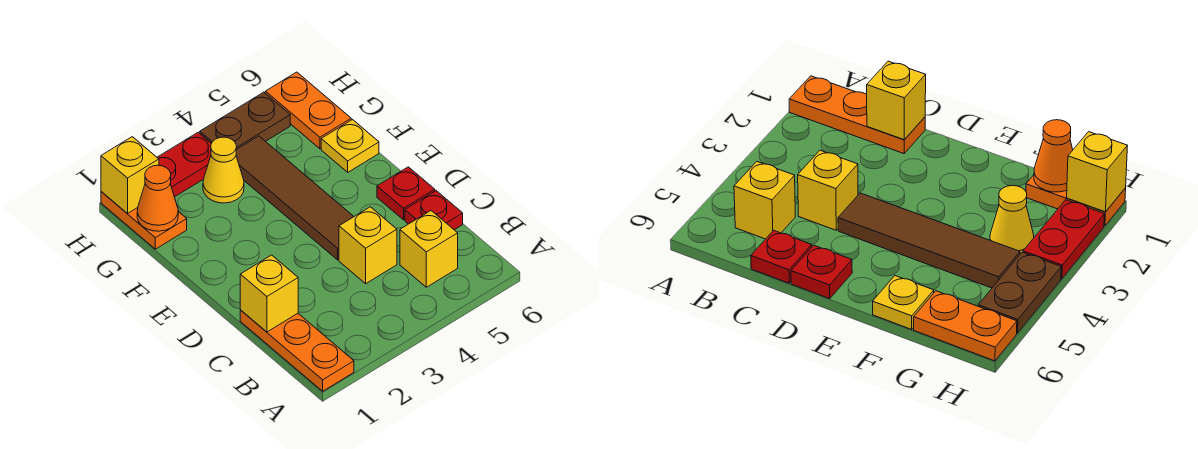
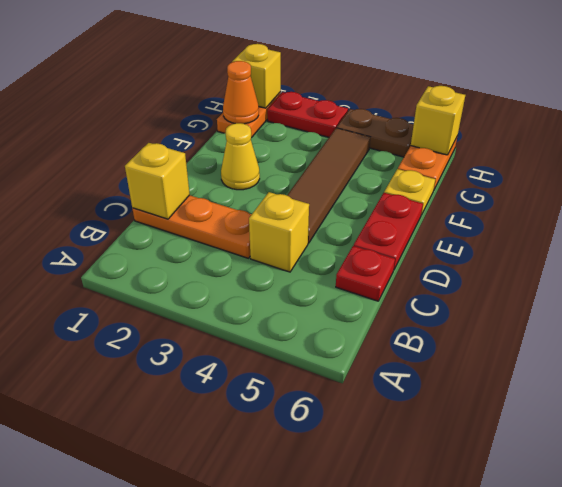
orange plate A1:C1 level 1 -> orange plate C1:C3 level 1
yellow brick B5 level 1 -> yellow brick H6 level 2
red plate D6 level 1 -> red plate D6:E6 level 1
yellow cone G3 level 1 -> yellow cone E2 level 1

